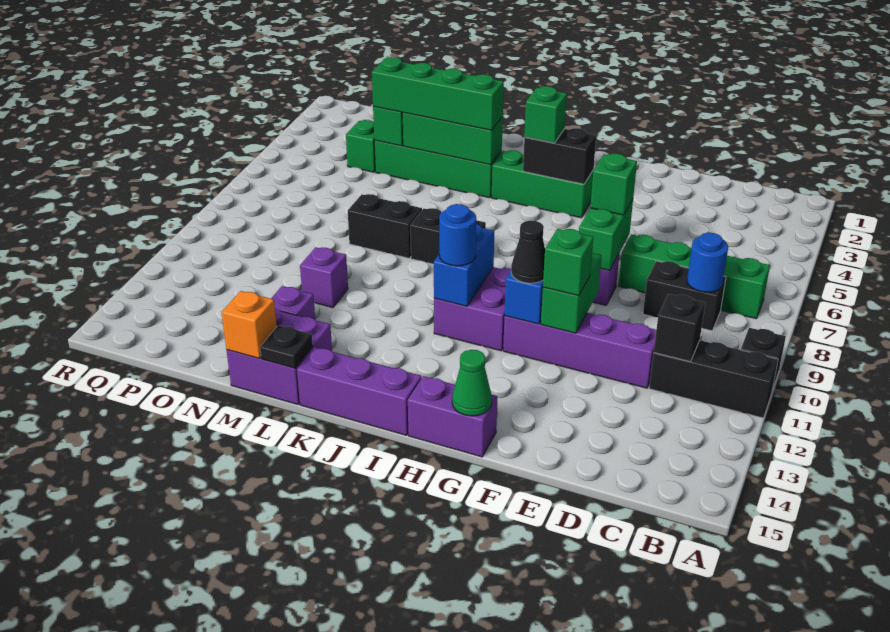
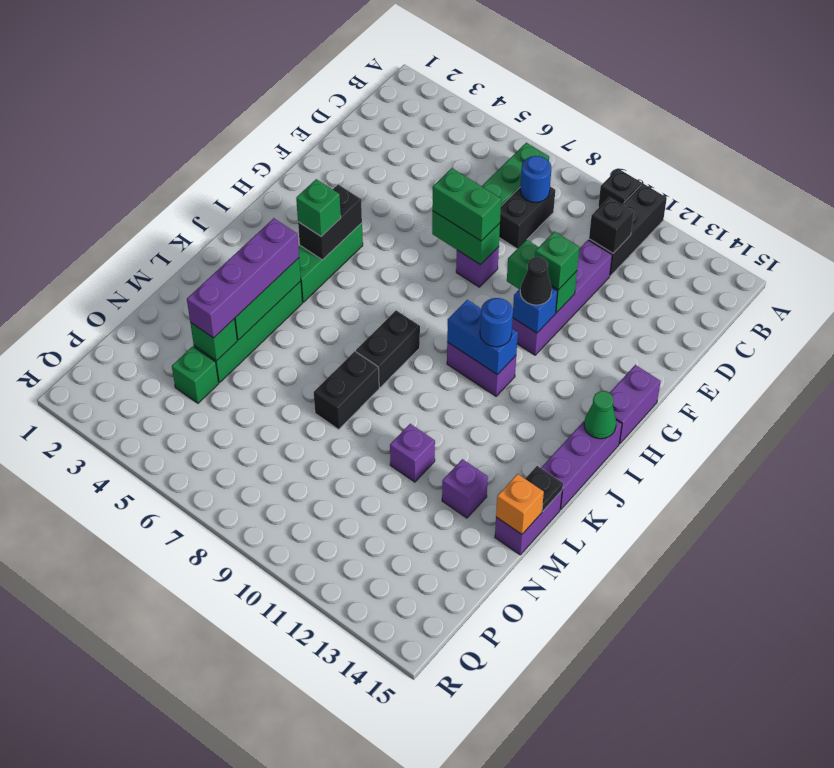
green brick F7 level 3 -> green brick F7:F8 level 3
green cone G15 level 2 -> green cone I15 level 2
purple brick H10:I11 level 1 -> purple brick I10:I11 level 1
green brick K4:N4 level 3 -> purple brick K4:N4 level 3
purple brick L14:M15 level 1 -> purple brick L15:M15 level 1

